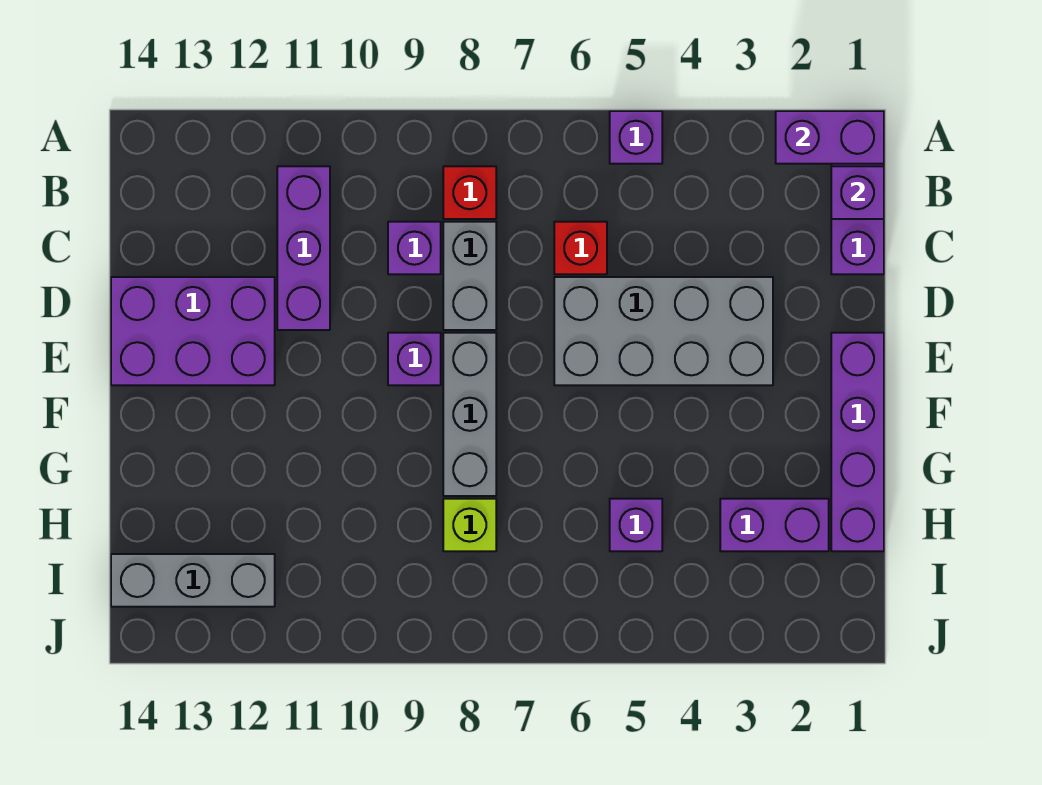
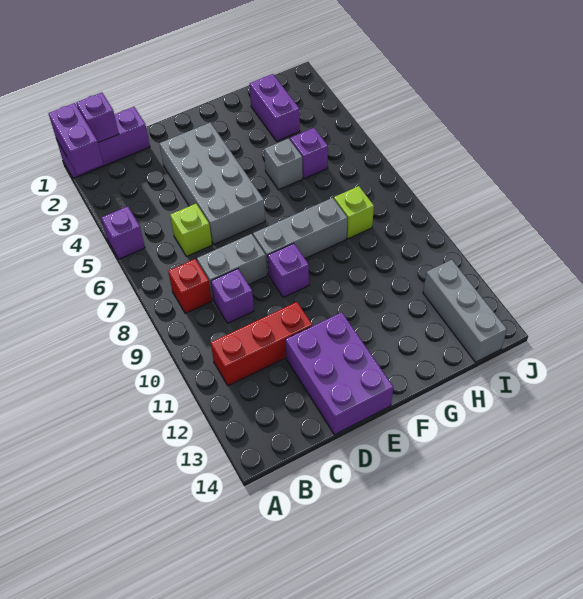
purple brick B11:D11 level 1 -> red brick B11:D11 level 1
red brick C6 level 1 -> lime brick C6 level 1
purple brick E1:H1 level 1 -> none
none -> grey brick G5 level 1

